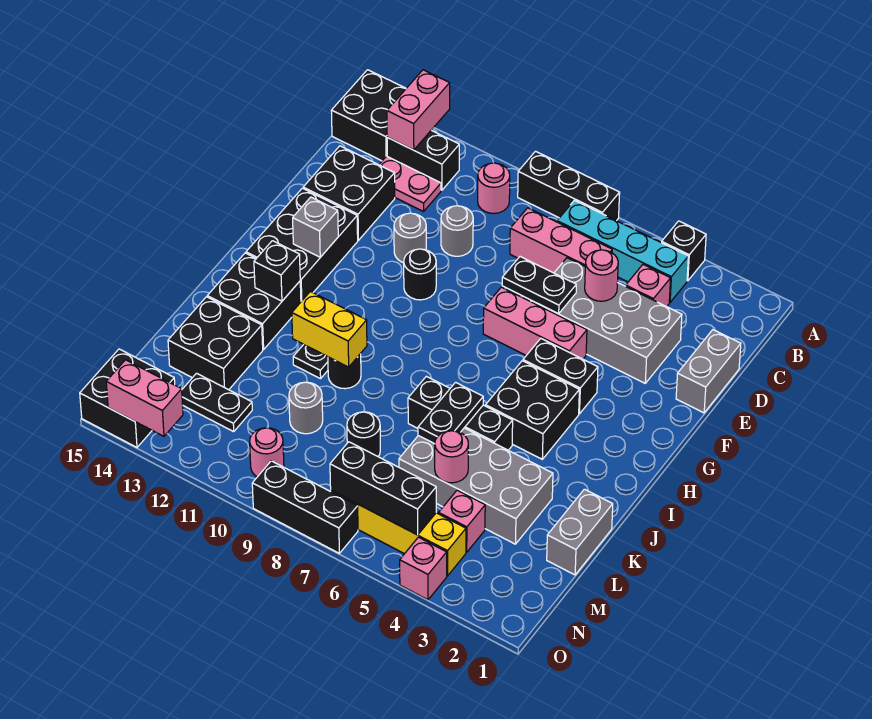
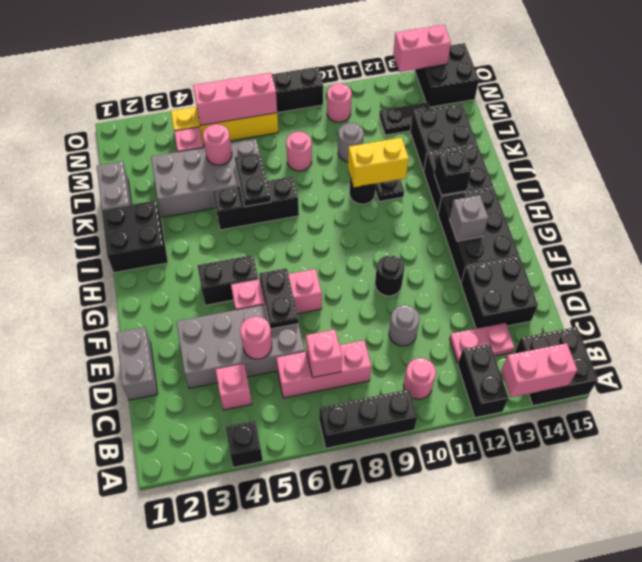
pink brick A13:B13 level 2 -> pink brick A13:A14 level 2
cyan brick B4:B7 level 1 -> none
black brick B12:B13 level 1 -> black brick A12:B12 level 1
black plate E6:E7 level 2 -> black plate E6:F6 level 2
grey round brick E11 level 1 -> none
black brick H4:I5 level 1 -> black brick I1:J2 level 1
black round brick L8 level 1 -> pink round brick L8 level 1
black brick N5:N7 level 2 -> pink brick N5:N7 level 2
pink brick O4 level 1 -> pink brick C7 level 2

